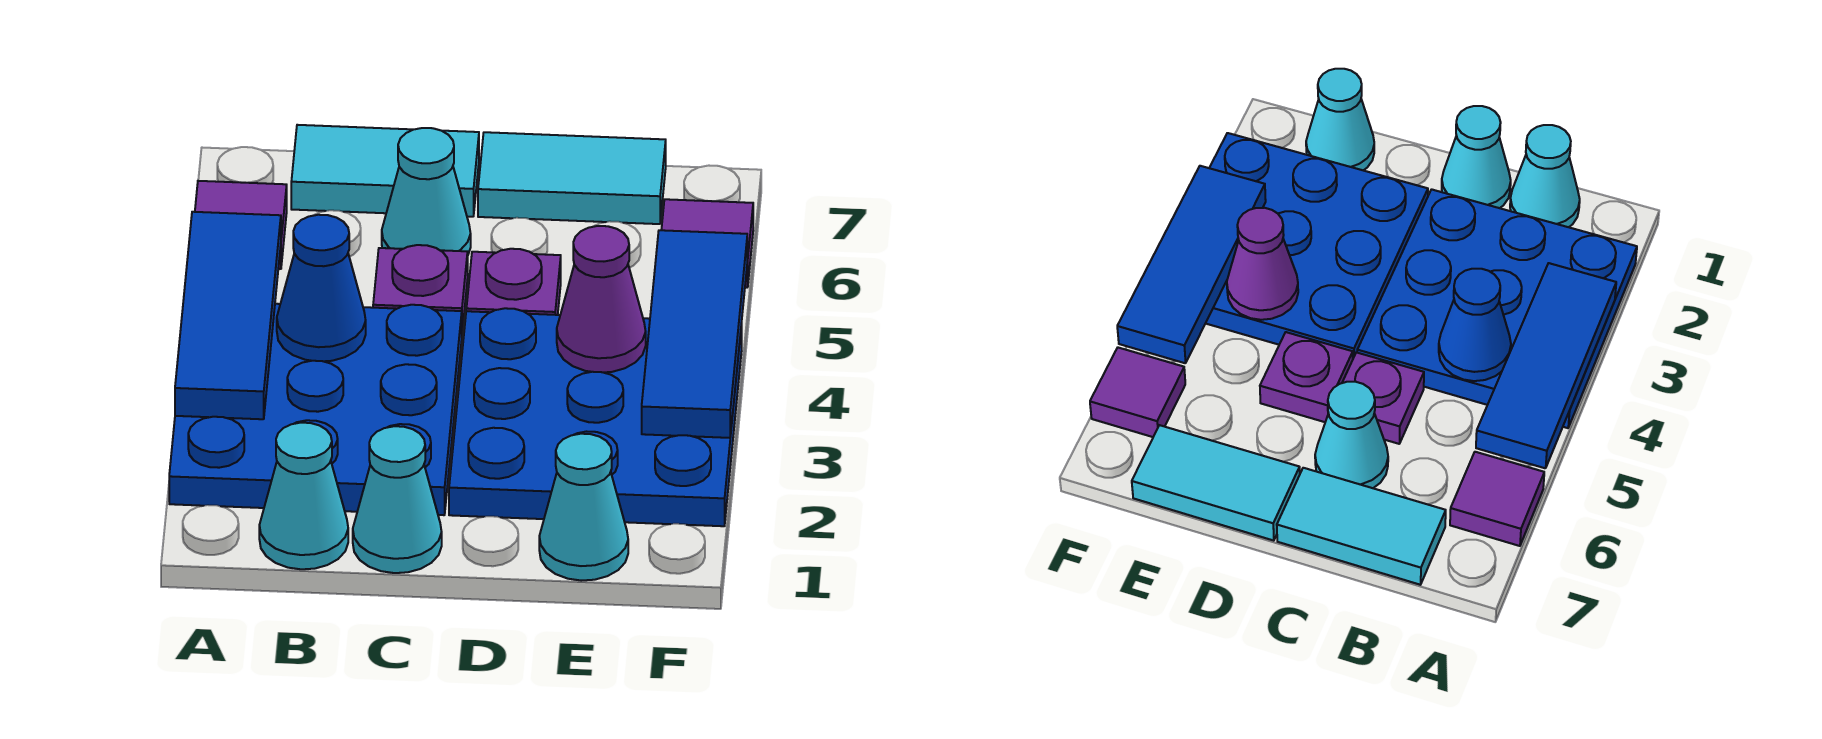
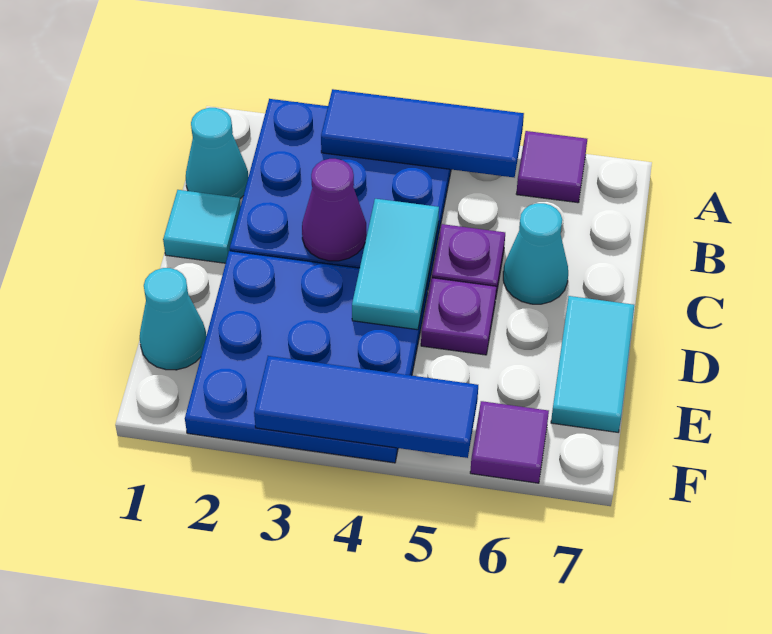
blue cone B4 level 2 -> none
cyan tile B7:C7 level 1 -> cyan tile C4:D4 level 2
cyan cone C1 level 1 -> cyan tile C1 level 1
purple cone E4 level 2 -> purple cone C3 level 2

